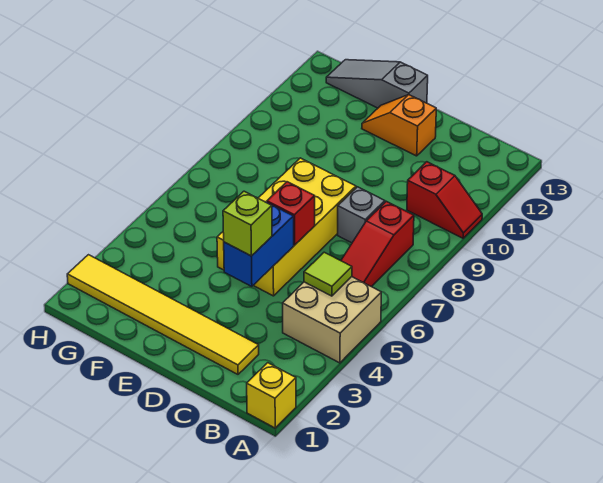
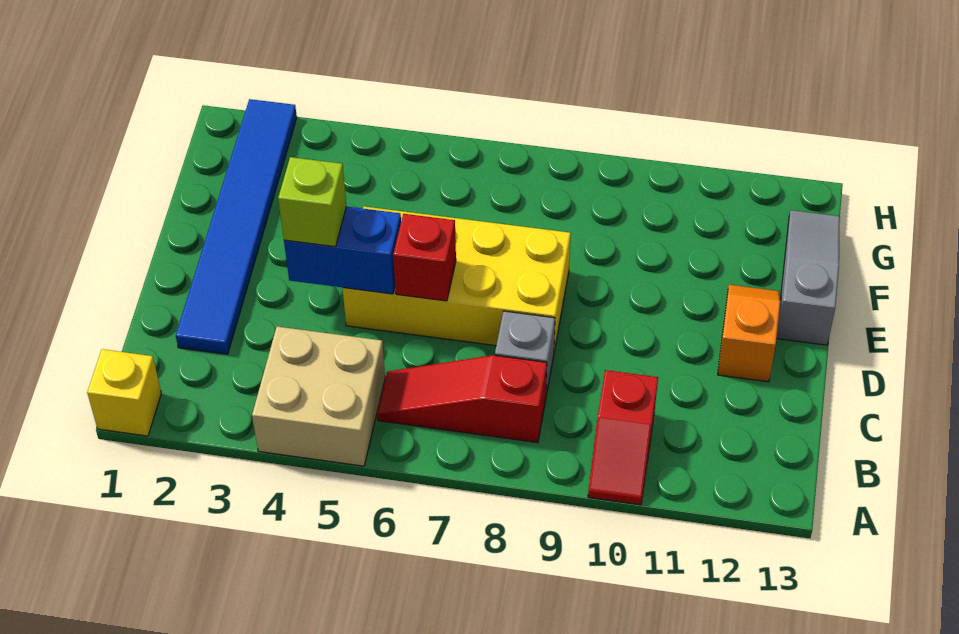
lime tile B5 level 2 -> none
yellow tile C2:H2 level 1 -> blue tile C2:H2 level 1

